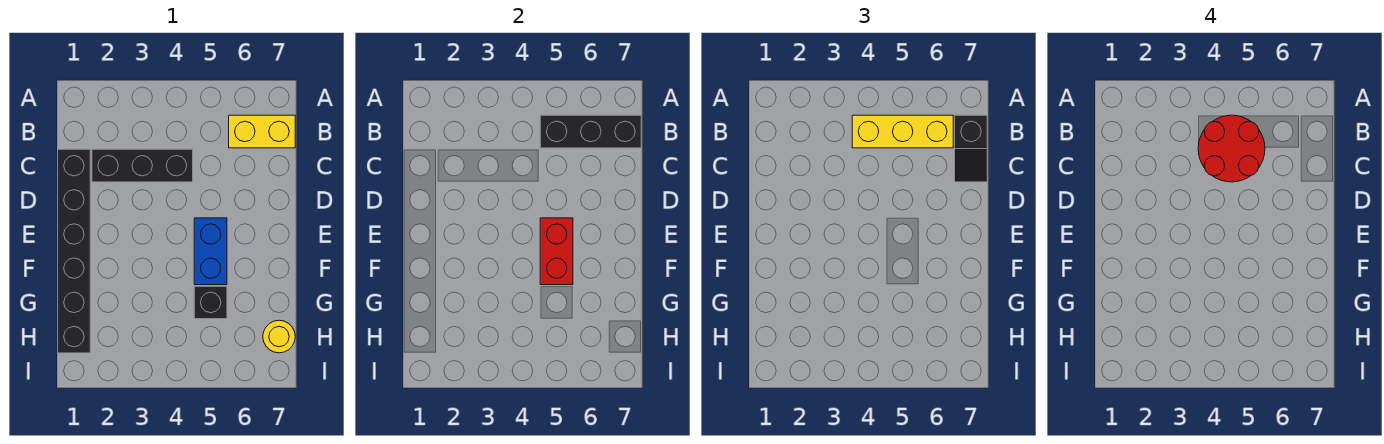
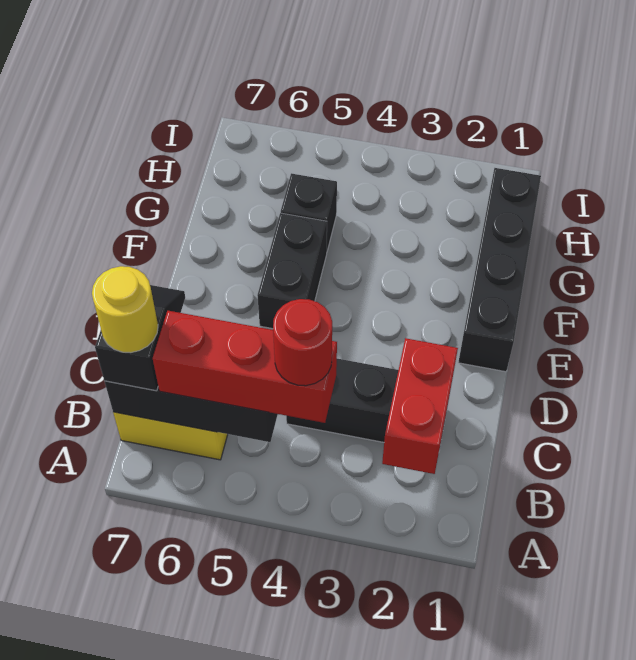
yellow brick B4:B6 level 3 -> red brick B4:B6 level 3
red round brick B4:C5 level 4 -> red round brick B4 level 4
black brick C1:H1 level 1 -> black brick E1:H1 level 1
blue brick E5:F5 level 1 -> black brick E5:F5 level 1
red brick E5:F5 level 2 -> red brick B2:C2 level 2
yellow round brick H7 level 1 -> yellow round brick B7 level 4

